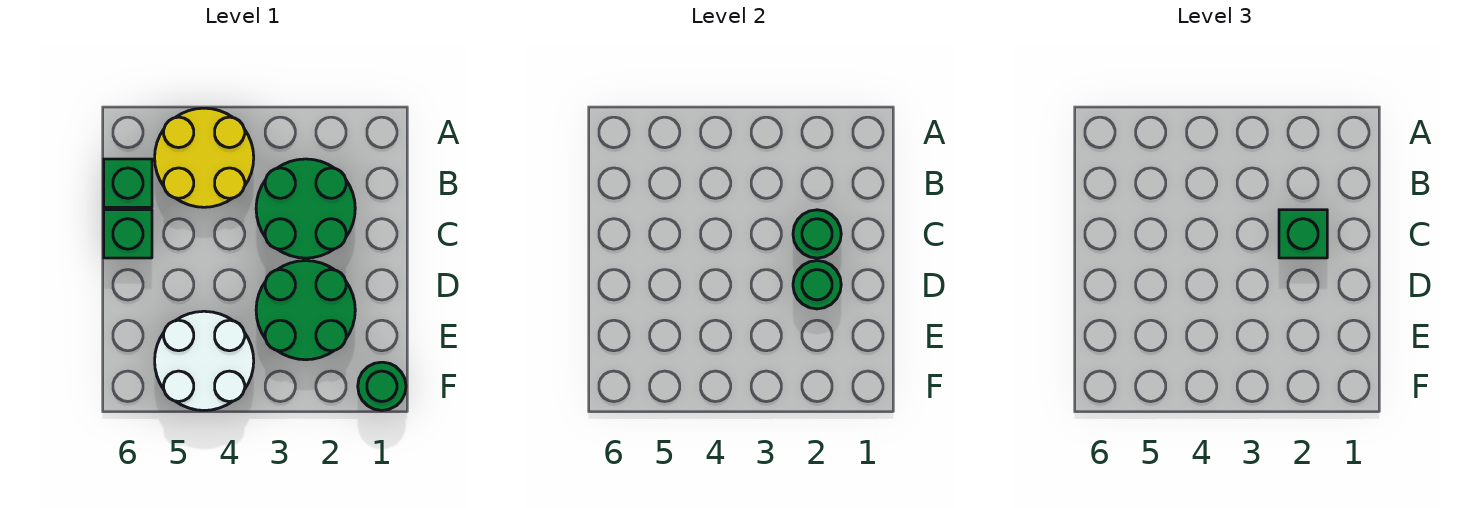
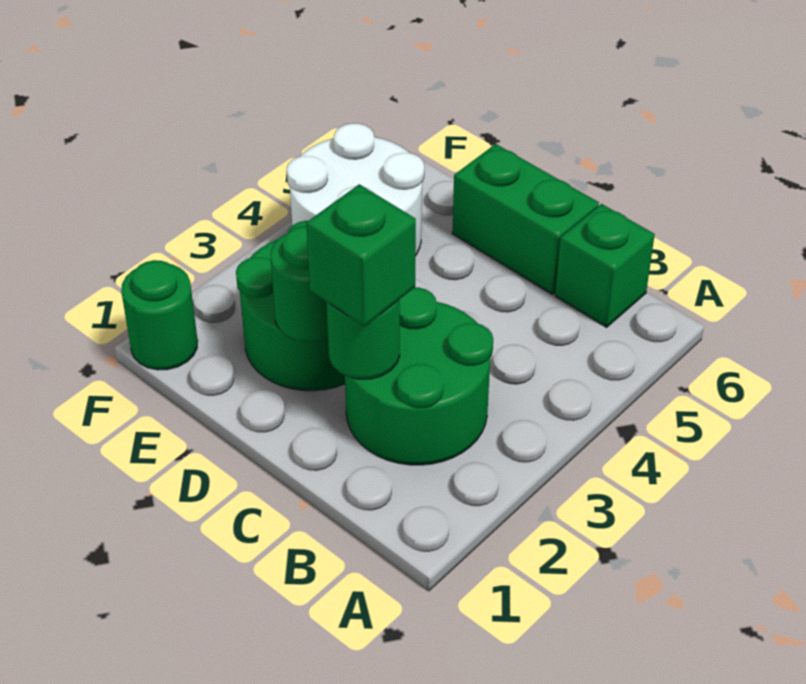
yellow round brick A4:B5 level 1 -> none
green brick C6 level 1 -> green brick C6:D6 level 1

